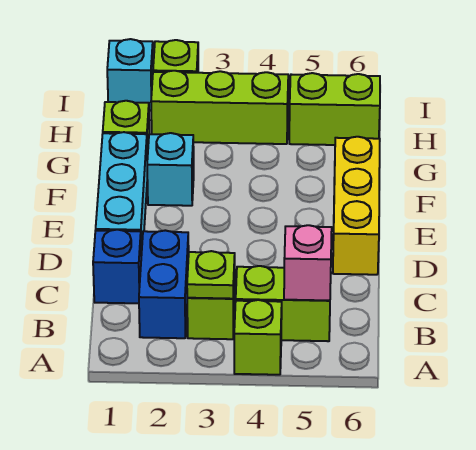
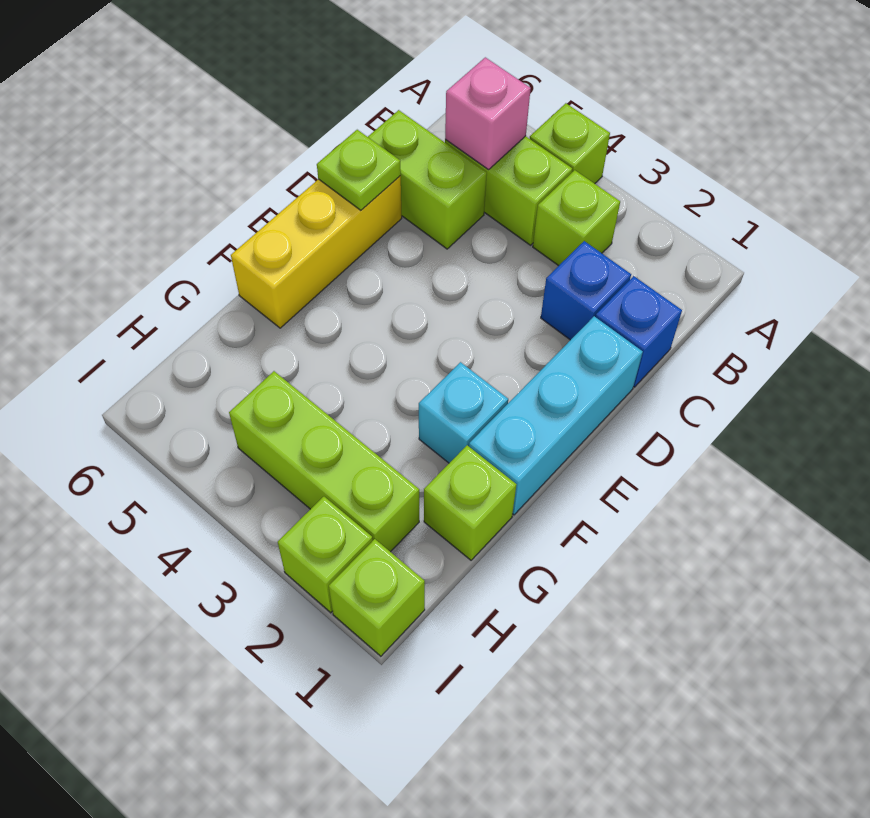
blue brick B2:C2 level 1 -> blue brick C2 level 1
lime plate B3 level 2 -> lime plate D6 level 2
lime brick H5:H6 level 1 -> lime brick C5:C6 level 1
cyan brick I1 level 1 -> lime brick I1 level 1

